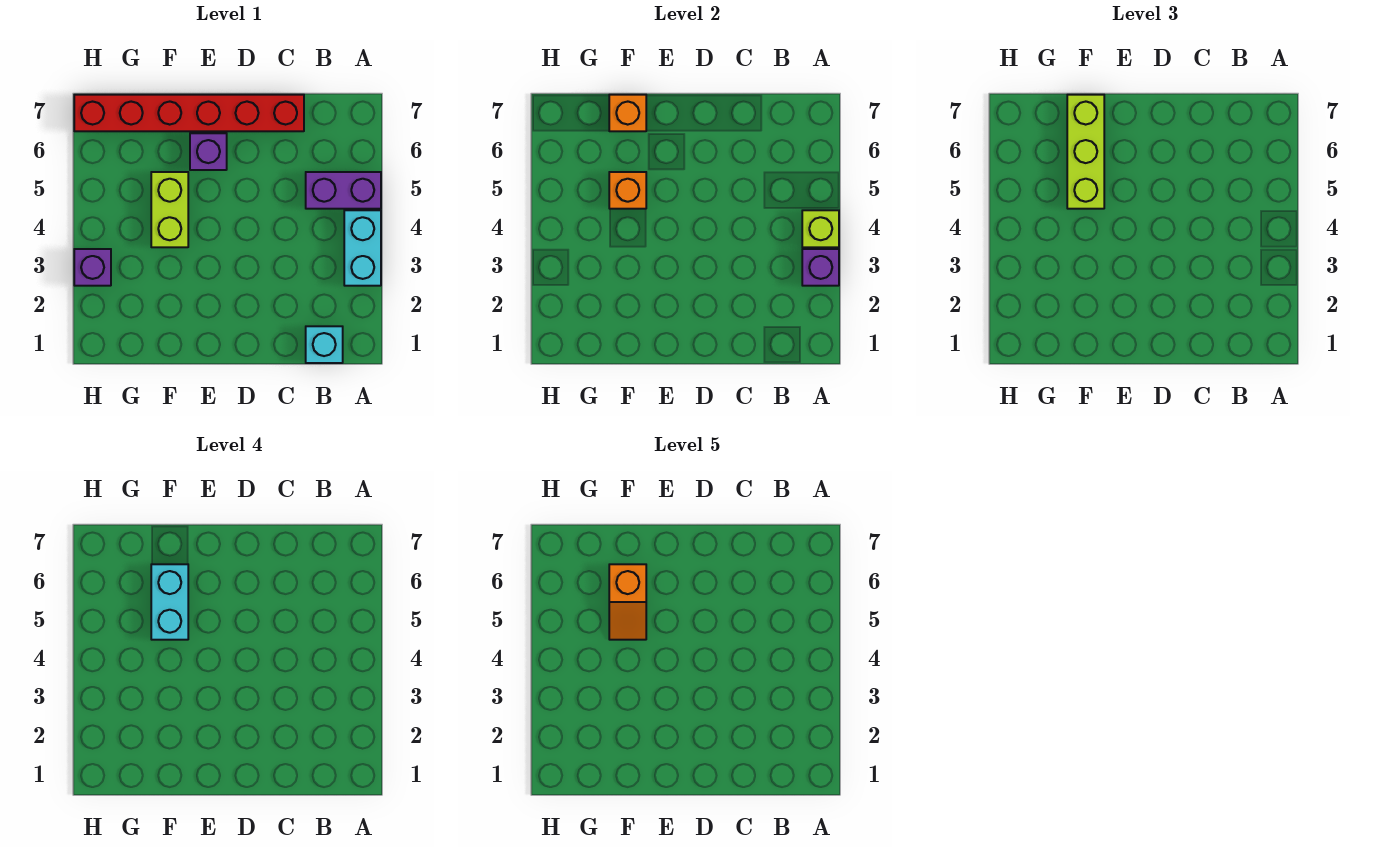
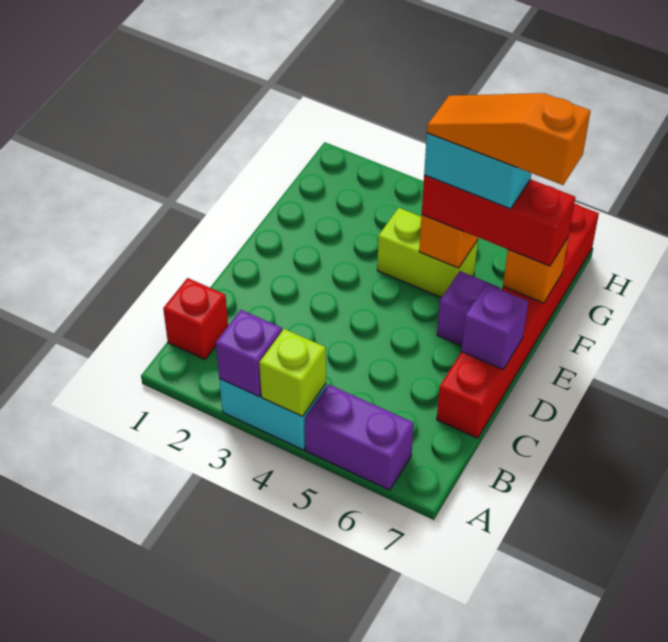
purple brick A5:B5 level 1 -> purple brick A5:A6 level 1
cyan brick B1 level 1 -> red brick B1 level 1
lime brick F5:F7 level 3 -> red brick F5:F7 level 3
orange slope F5:F6 level 5 top 6 -> orange slope F5:F7 level 5 top 7
purple brick H3 level 1 -> purple brick D7 level 2

